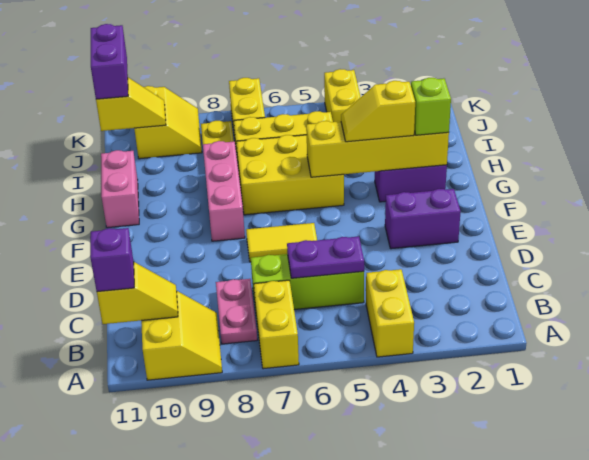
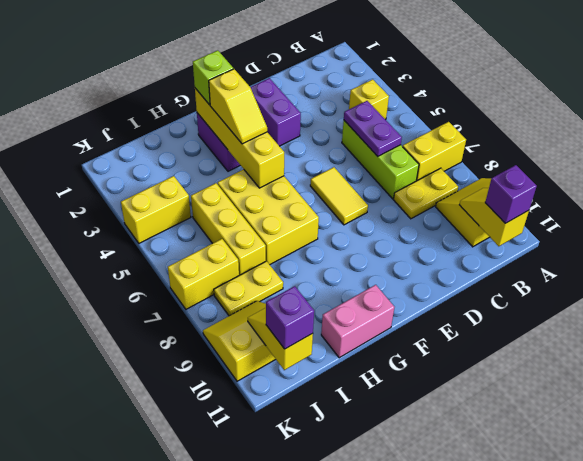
yellow brick A4:B4 level 1 -> yellow brick B4 level 1
pink plate B8:C8 level 1 -> yellow plate B8:C8 level 1
pink brick F8:H8 level 1 -> none
purple brick J11:K11 level 3 -> purple brick J11 level 3

